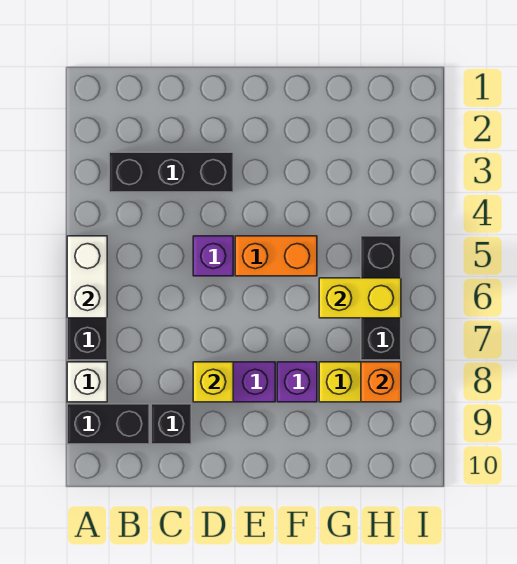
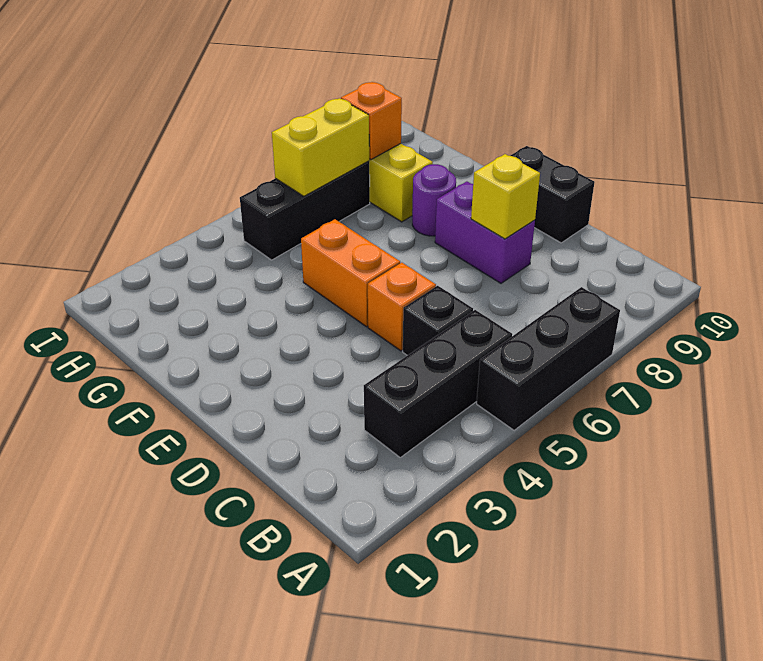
white brick A5:A6 level 2 -> none
white brick A8 level 1 -> none
black brick A9:B9 level 1 -> black brick D10:E10 level 1
black brick B3:D3 level 1 -> black brick B3:B5 level 1
black brick C9 level 1 -> black brick C5 level 1
purple brick D5 level 1 -> orange brick D5 level 1
purple brick F8 level 1 -> purple round brick F8 level 1
yellow brick G6:H6 level 2 -> yellow brick H6:H7 level 2

